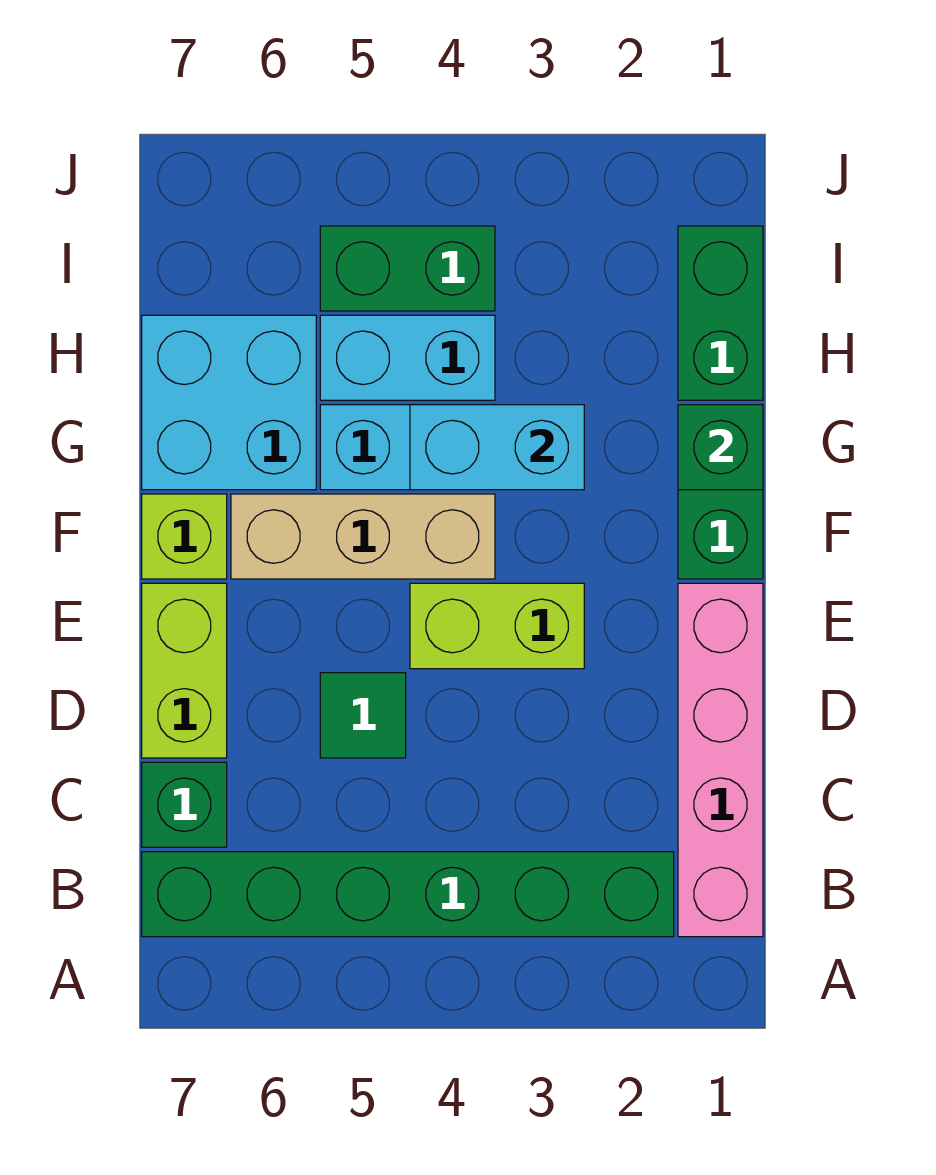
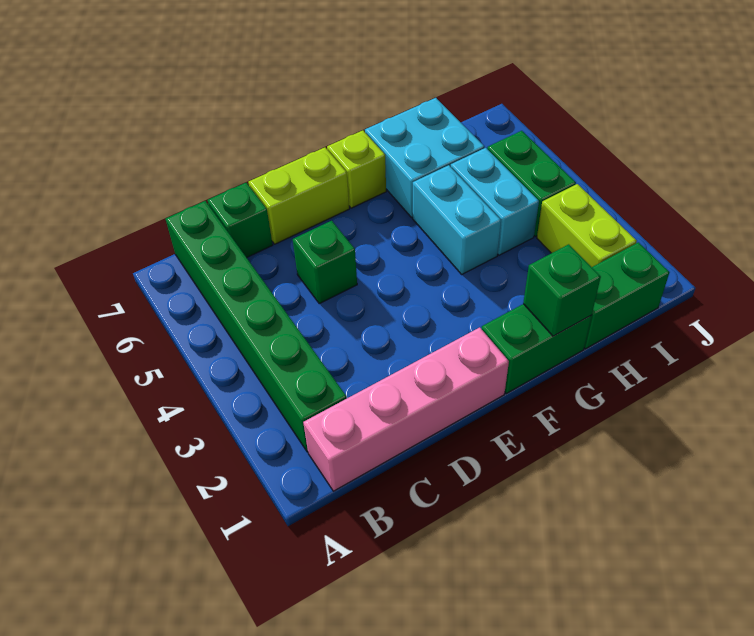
green tile D5 level 1 -> green brick D5 level 1
lime brick E3:E4 level 1 -> lime brick I2:I3 level 1
tan brick F4:F6 level 1 -> none
cyan brick G3:G4 level 2 -> none

